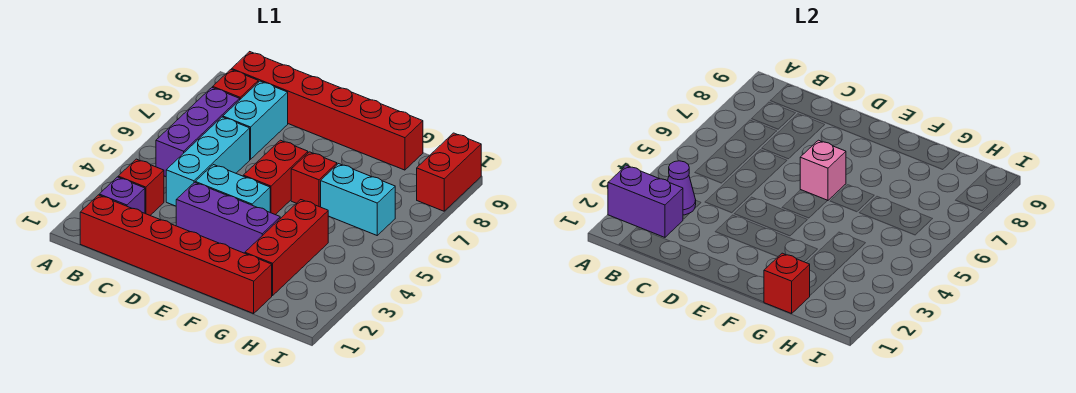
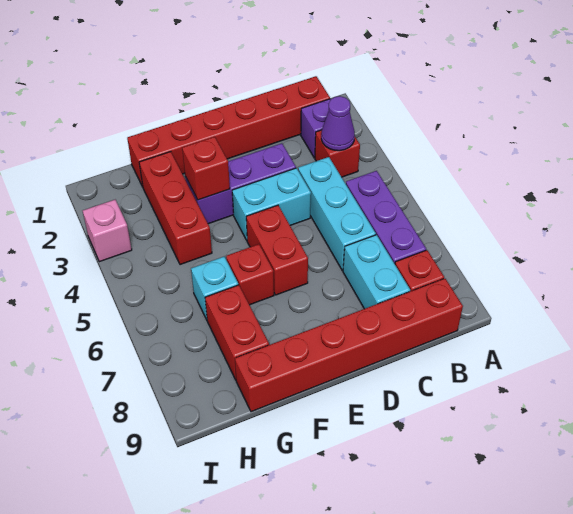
purple brick A2:B2 level 2 -> none
pink brick E6 level 2 -> pink brick I3 level 1
red brick G1 level 2 -> red brick F3 level 2
cyan brick G6:H6 level 1 -> cyan brick G6 level 1
red brick I8:I9 level 1 -> red brick G7:G8 level 1

